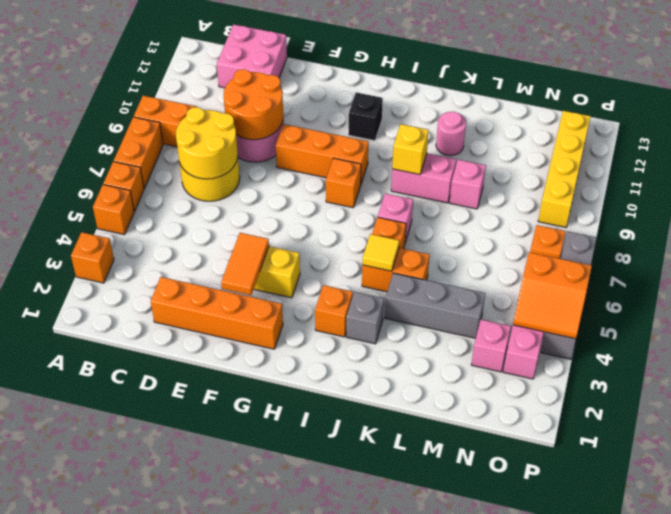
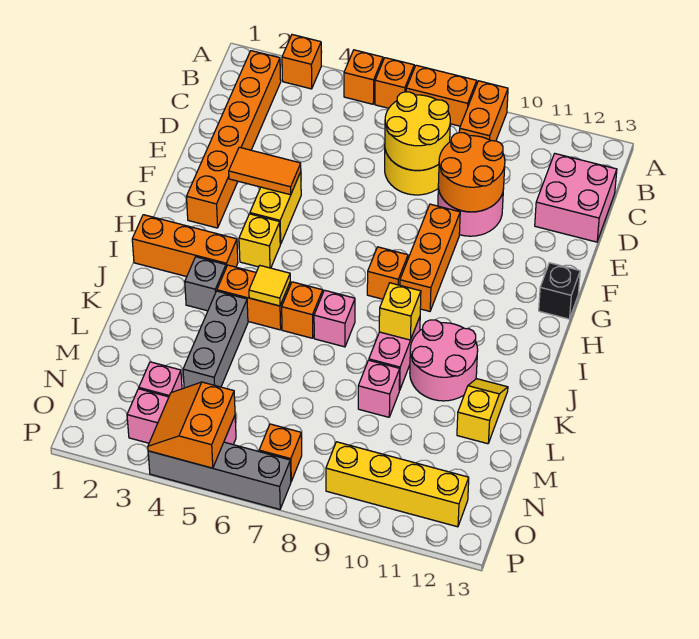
orange brick D2:G2 level 1 -> orange brick B2:G2 level 1
none -> yellow brick H4 level 1
black brick H11 level 1 -> black brick G13 level 1
orange brick I3 level 1 -> orange brick I1:I3 level 1
orange brick J5:K5 level 1 -> orange brick J4:J5 level 1
pink round brick K11 level 1 -> pink round brick J10:K11 level 1
none -> yellow slope K12:L12 level 1 top L

